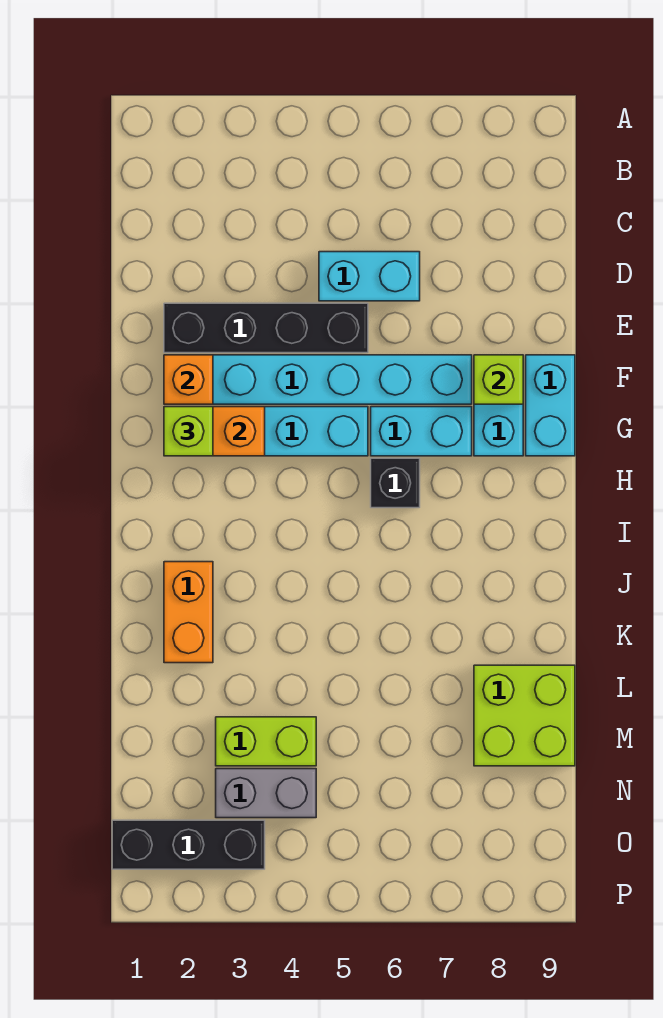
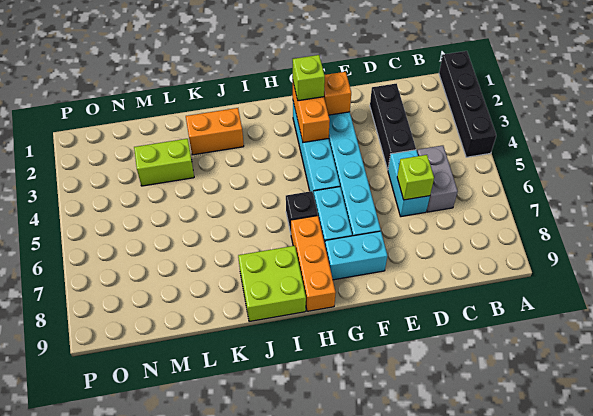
black brick E2:E5 level 1 -> black brick A1:A4 level 1
lime brick F8 level 2 -> lime brick D6 level 2
cyan brick F9:G9 level 1 -> none
none -> orange brick H7:H9 level 1
lime brick L8:M9 level 1 -> lime brick I8:J9 level 1
lime brick M3:M4 level 1 -> lime brick L3:M3 level 1
grey brick N3:N4 level 1 -> grey brick C5:C6 level 1
black brick O1:O3 level 1 -> black brick D2:D4 level 1

